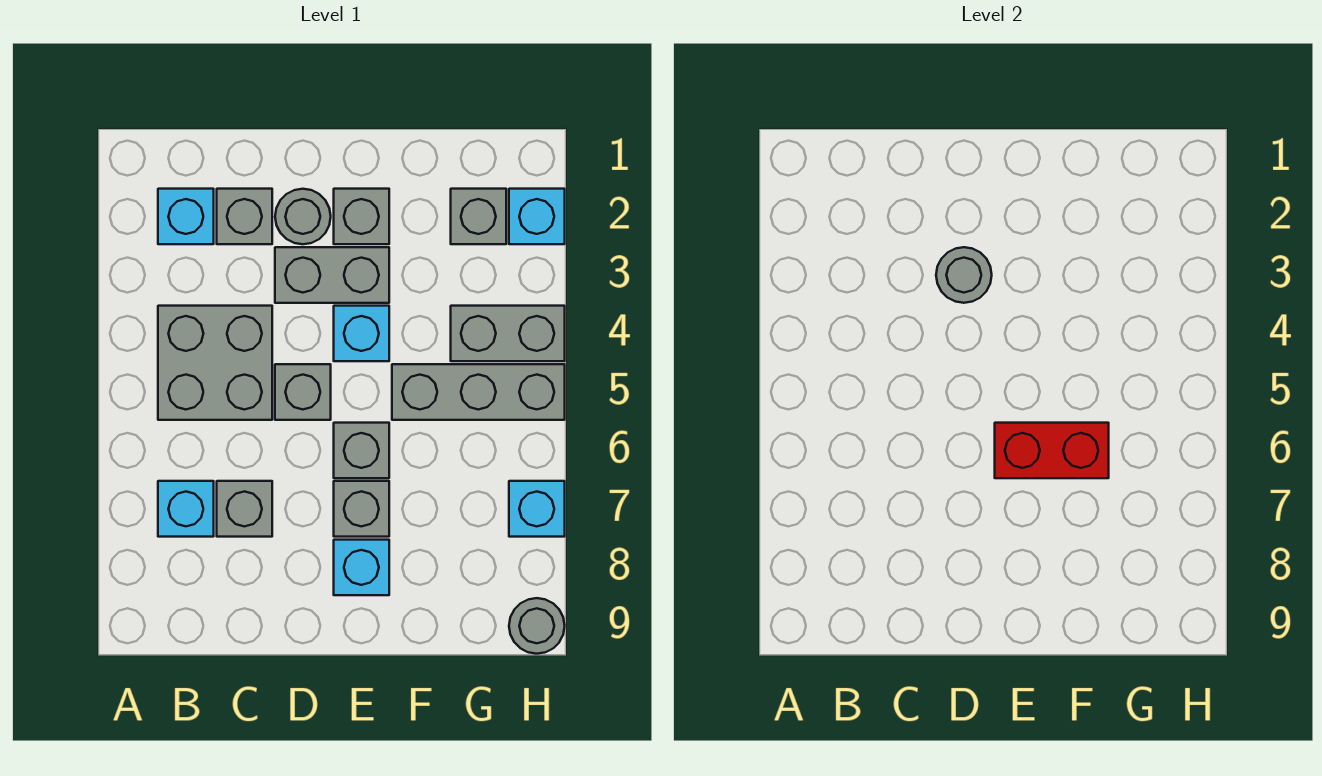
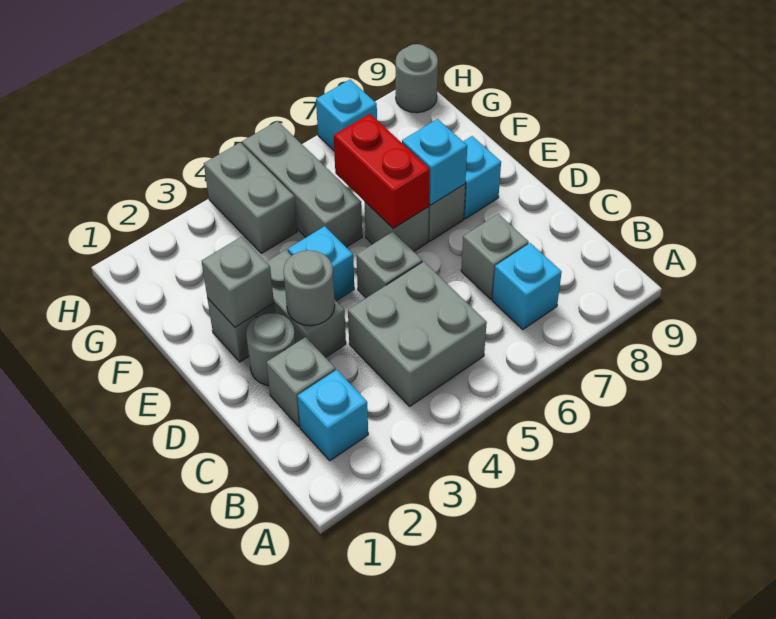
grey brick G2 level 1 -> grey brick E2 level 2
cyan brick H2 level 1 -> cyan brick E7 level 2

